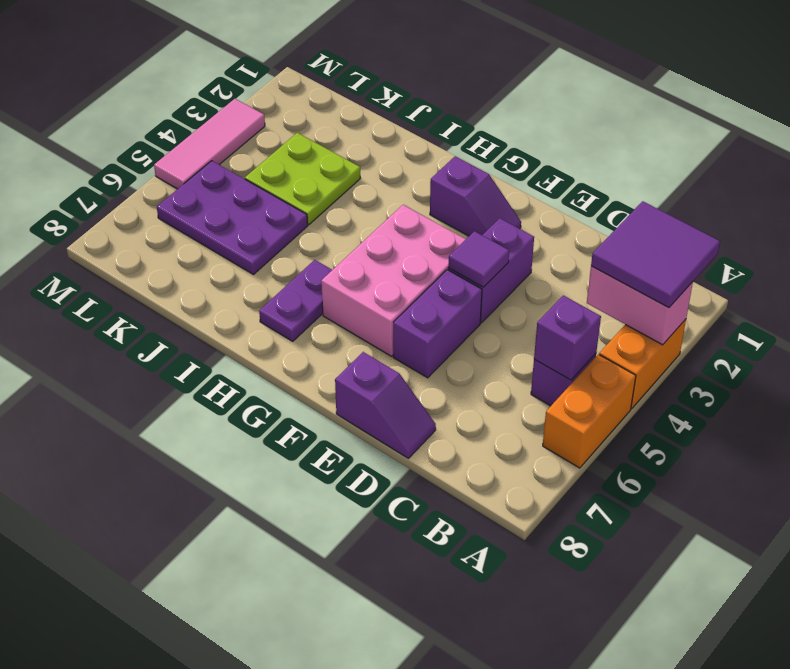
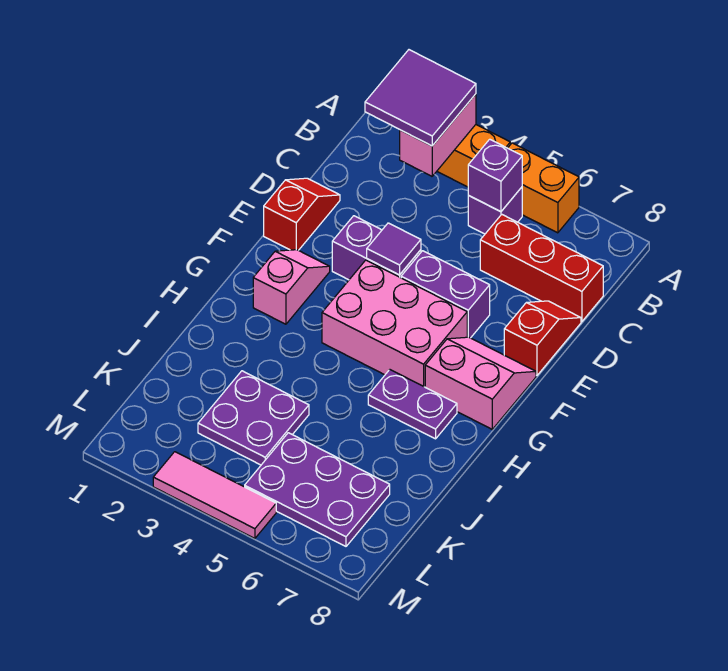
none -> red brick C6:C8 level 1
none -> red slope D1:E1 level 1 top E
purple slope D8:E8 level 1 top E -> red slope D8:E8 level 1 top E
purple slope F2:G2 level 1 top G -> pink slope F2:G2 level 1 top G
none -> pink slope F7:G8 level 1 top G
lime plate J3:K4 level 1 -> purple plate J3:K4 level 1
purple plate J5:L6 level 1 -> purple plate K5:L7 level 1

